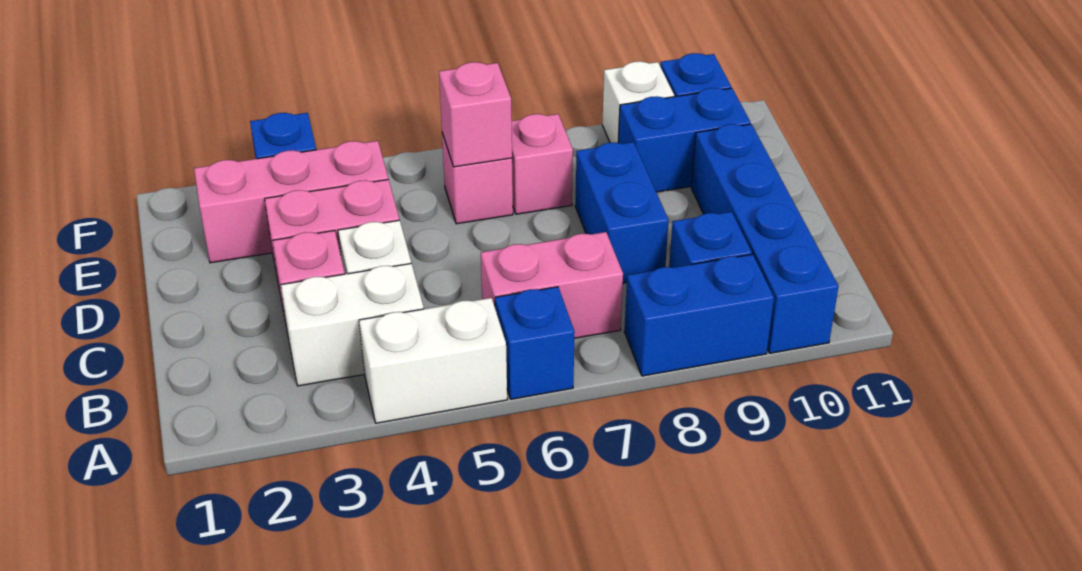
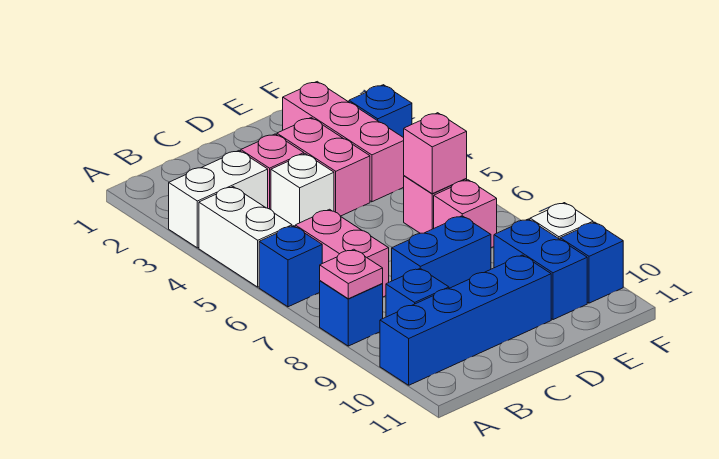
blue brick A8:A9 level 1 -> blue brick A8 level 1
none -> pink plate A8 level 2
white brick B3:B4 level 1 -> white brick A3:B3 level 1

